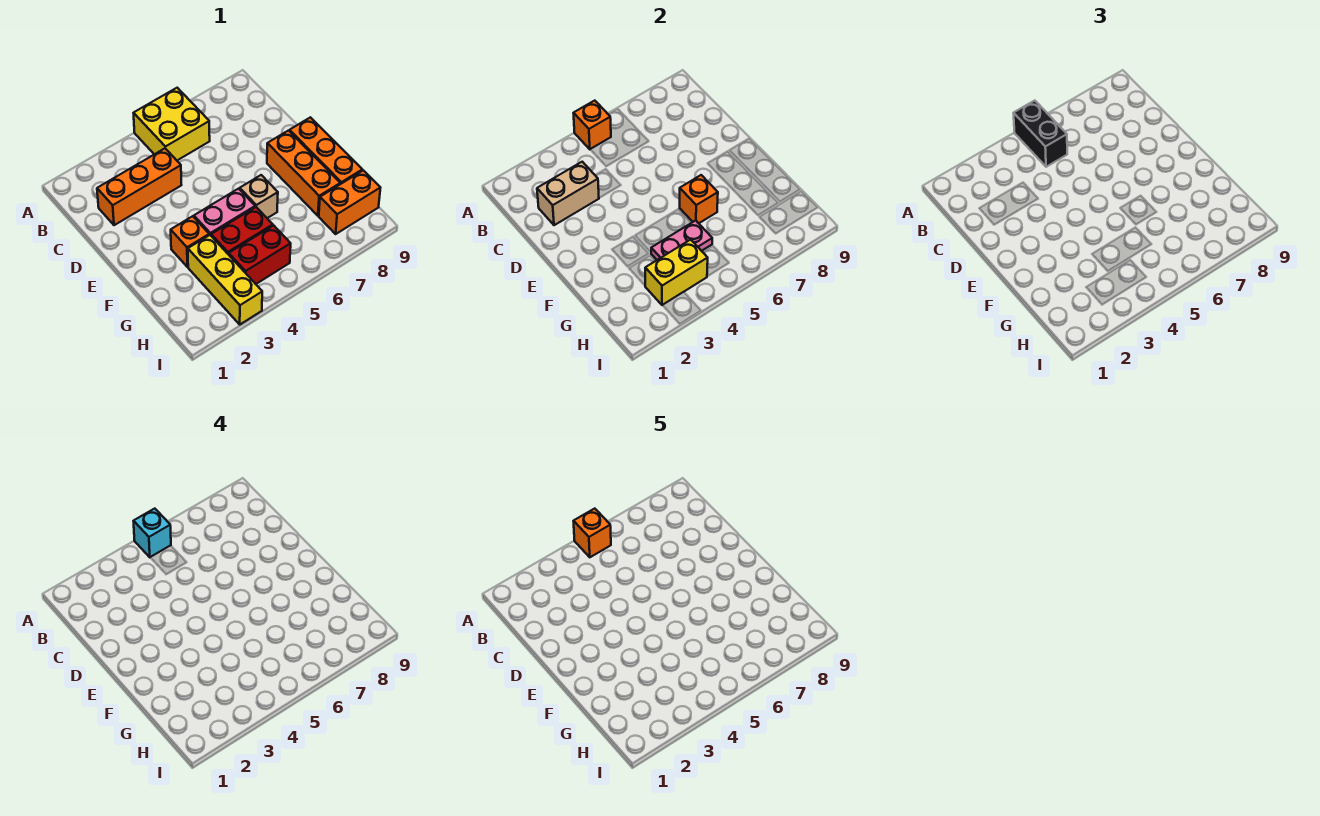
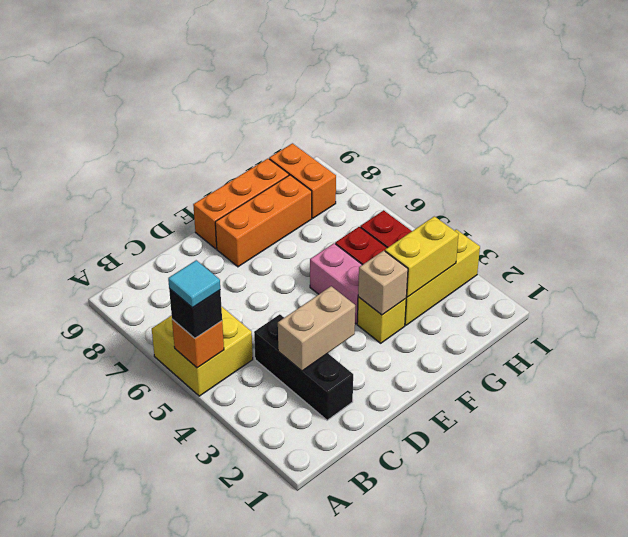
black brick A5:B5 level 3 -> black brick A5 level 3
cyan brick A5 level 4 -> cyan tile A5 level 4
orange brick A5 level 5 -> none
orange brick C2:C4 level 1 -> black brick C2:C4 level 1
tan brick C2:C3 level 2 -> tan brick C3:D3 level 2
orange brick F3 level 1 -> yellow brick F3 level 1
tan brick F6 level 1 -> tan brick F3 level 2
orange brick F6 level 2 -> none
pink plate G4:G5 level 2 -> none
yellow brick H3:H4 level 2 -> yellow brick G3:H3 level 2

